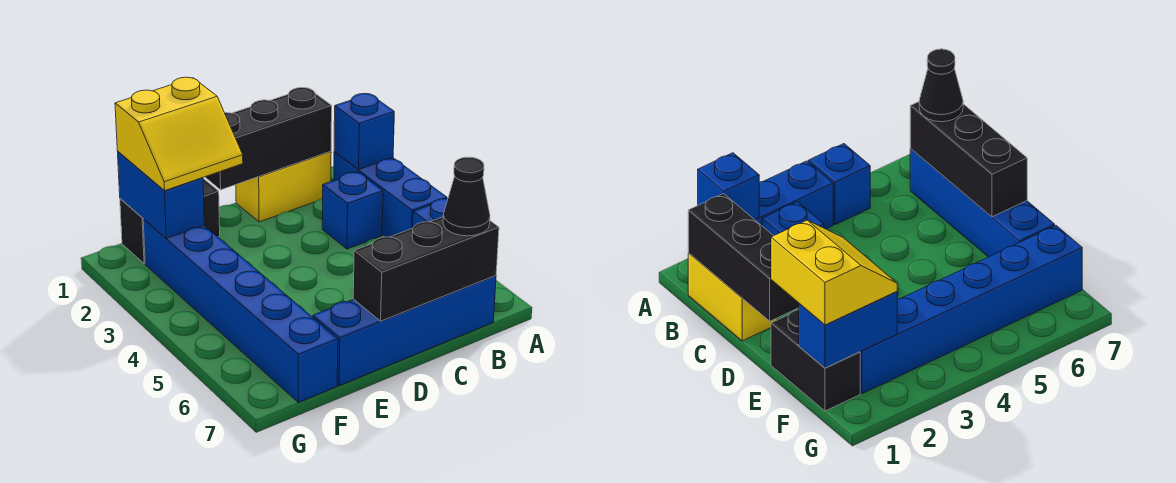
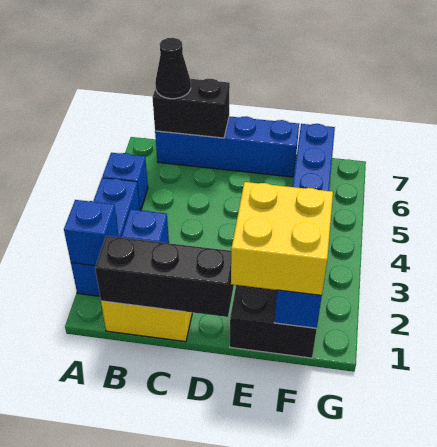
black brick B7:D7 level 2 -> black brick B7:C7 level 2
yellow slope E1:F2 level 3 top 1 -> yellow brick E1:F2 level 3

